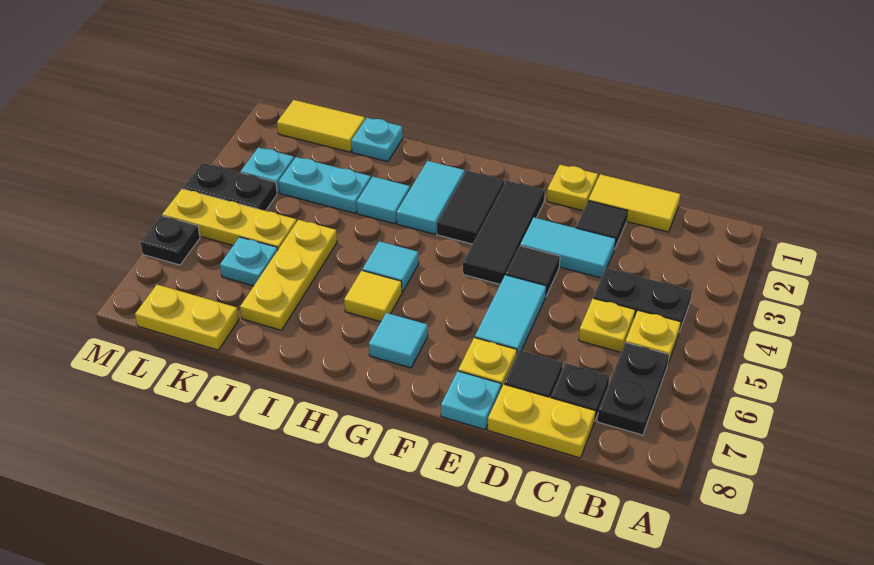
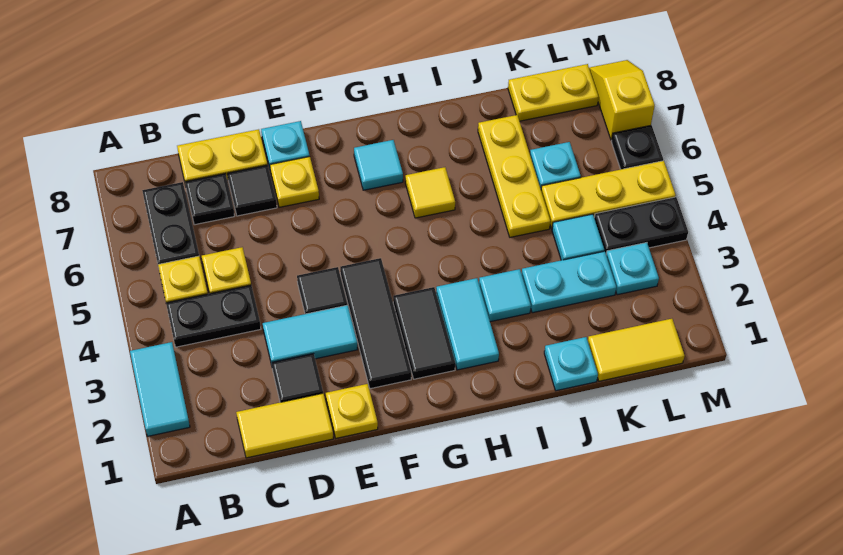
cyan tile E5:E6 level 1 -> cyan tile A2:A3 level 1
cyan tile H5 level 1 -> cyan tile K4 level 1
none -> yellow slope M7:M8 level 1 top 7

